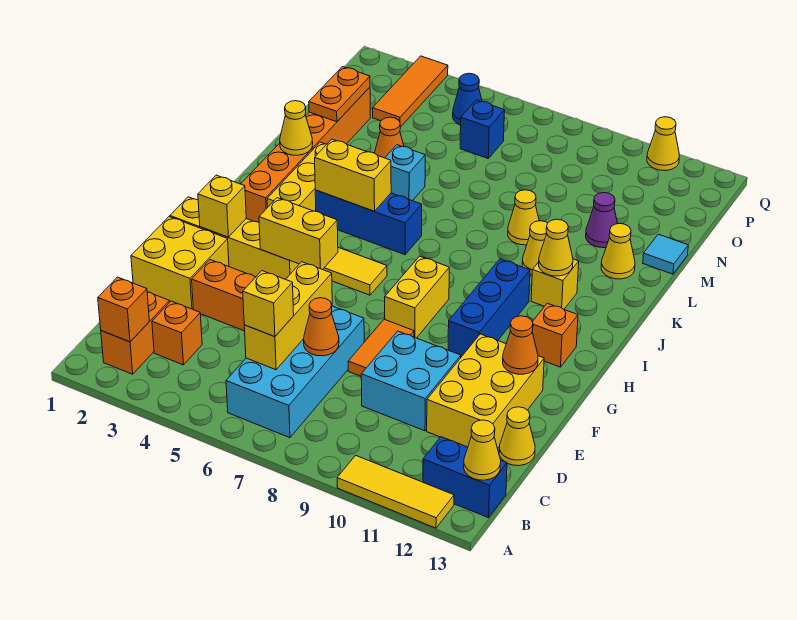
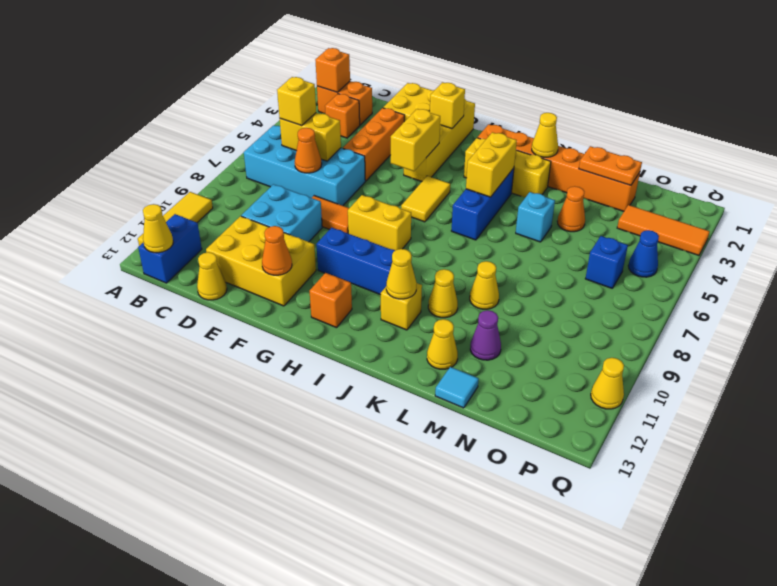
yellow brick C6:E6 level 2 -> yellow brick C6:D6 level 2

